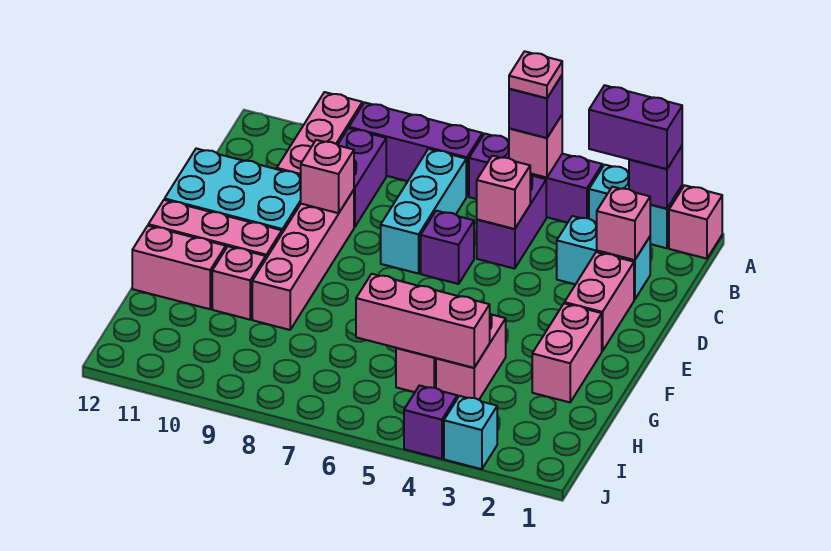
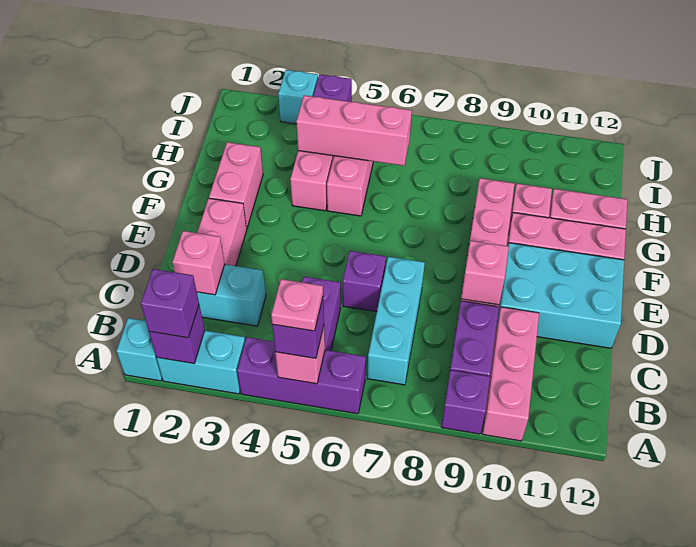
pink brick A1 level 1 -> cyan brick A1 level 1
purple brick A2:A3 level 3 -> purple brick A2 level 3
purple brick A7:A9 level 1 -> purple brick A9 level 1
pink brick C5 level 2 -> none

